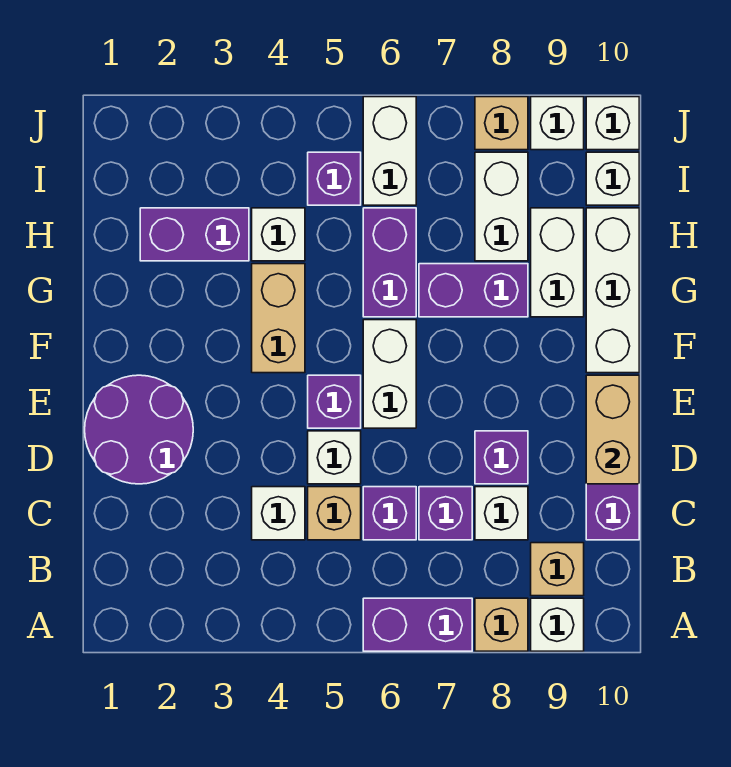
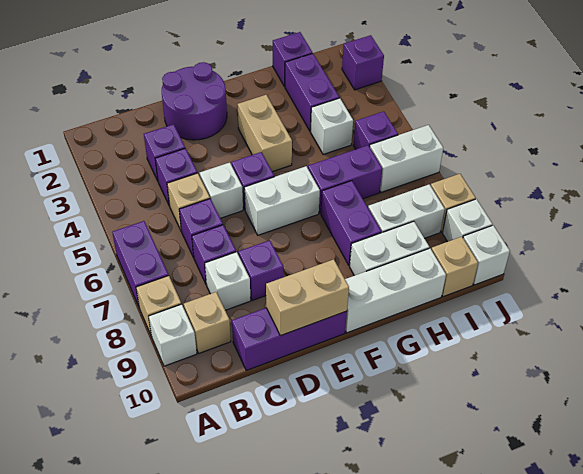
none -> purple brick C3 level 1
white brick C4 level 1 -> purple brick C4 level 1
tan brick F4:G4 level 1 -> tan brick F3:F4 level 1
none -> purple brick H1 level 1
white brick I10 level 1 -> tan brick I10 level 1
none -> purple brick J2 level 1

